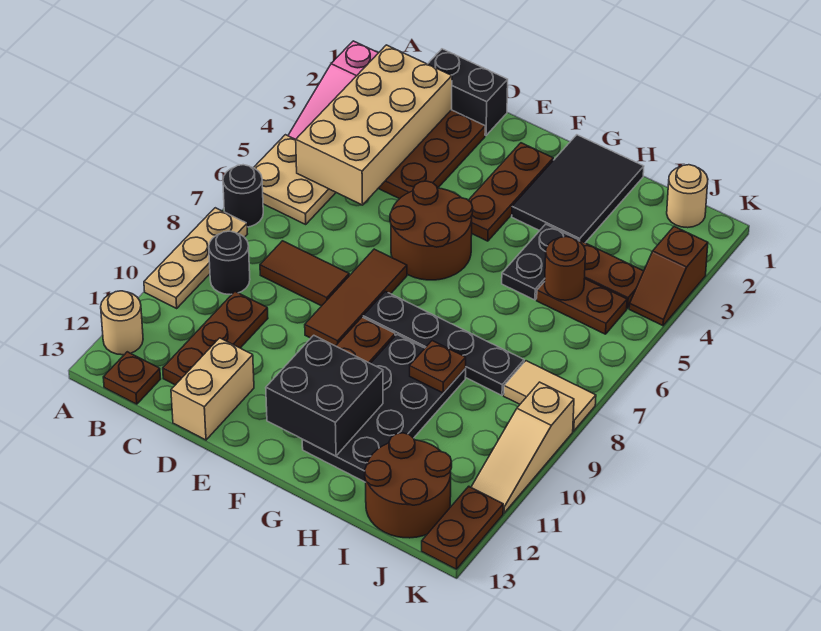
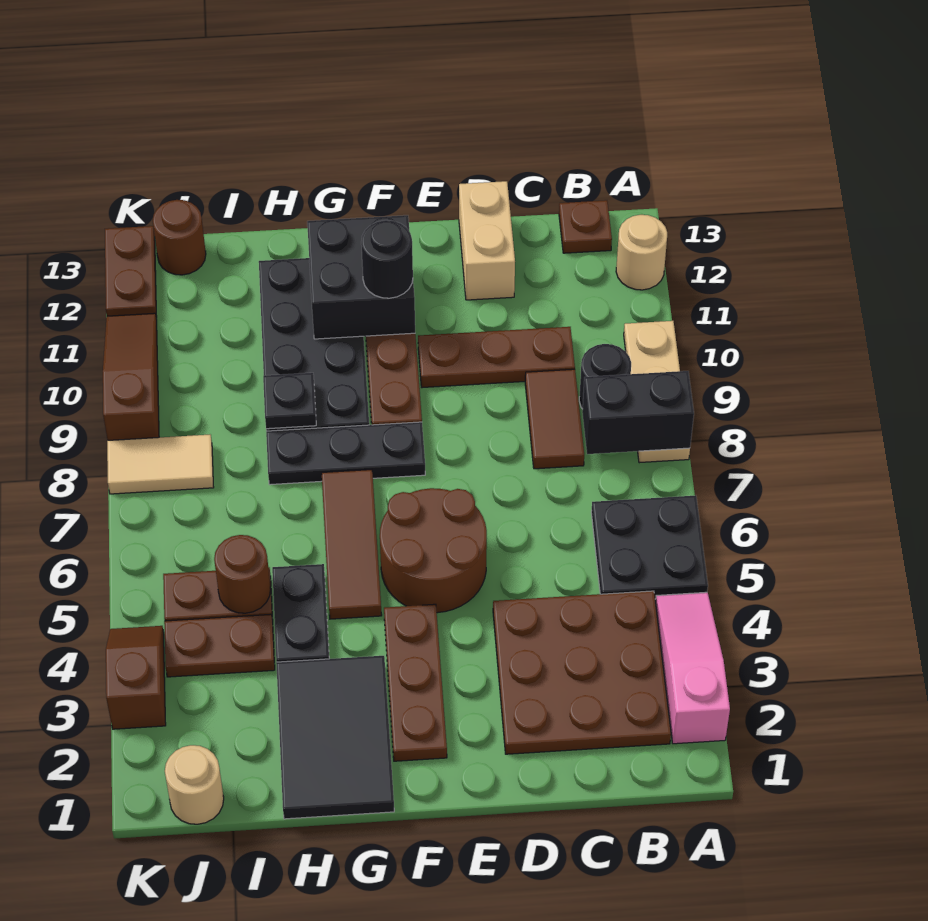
tan plate A5:B6 level 1 -> black plate A5:B6 level 1
black round brick A7 level 1 -> black round brick F11 level 3
tan brick B2:C5 level 2 -> none
black brick C1:D1 level 1 -> black brick A8:B8 level 2
brown tile C8:D8 level 1 -> brown tile C8:C9 level 1
brown plate C10:C12 level 1 -> brown plate C10:E10 level 1
brown tile E7:E9 level 1 -> brown tile G5:G7 level 1
black plate F8:I8 level 1 -> black plate F8:H8 level 1
brown plate H9 level 2 -> black plate H9 level 2
brown round brick I12:J13 level 1 -> brown round brick J13 level 1
tan slope K9:K11 level 1 top 9 -> brown slope K9:K11 level 1 top 9

